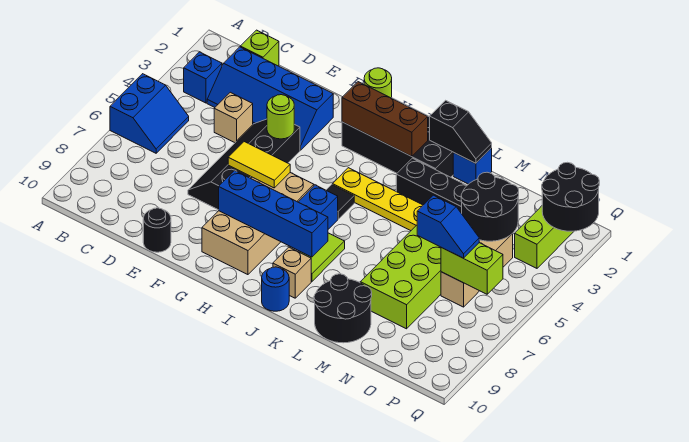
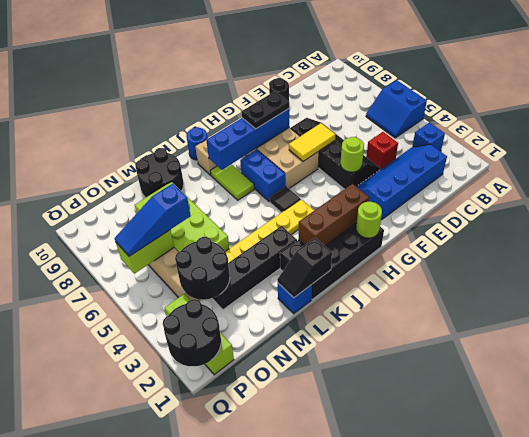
lime brick C1 level 1 -> none
tan brick D4 level 1 -> red brick D4 level 1
none -> black plate G8:H8 level 3
blue slope N6:O6 level 3 top N -> blue slope N6:P6 level 3 top N

